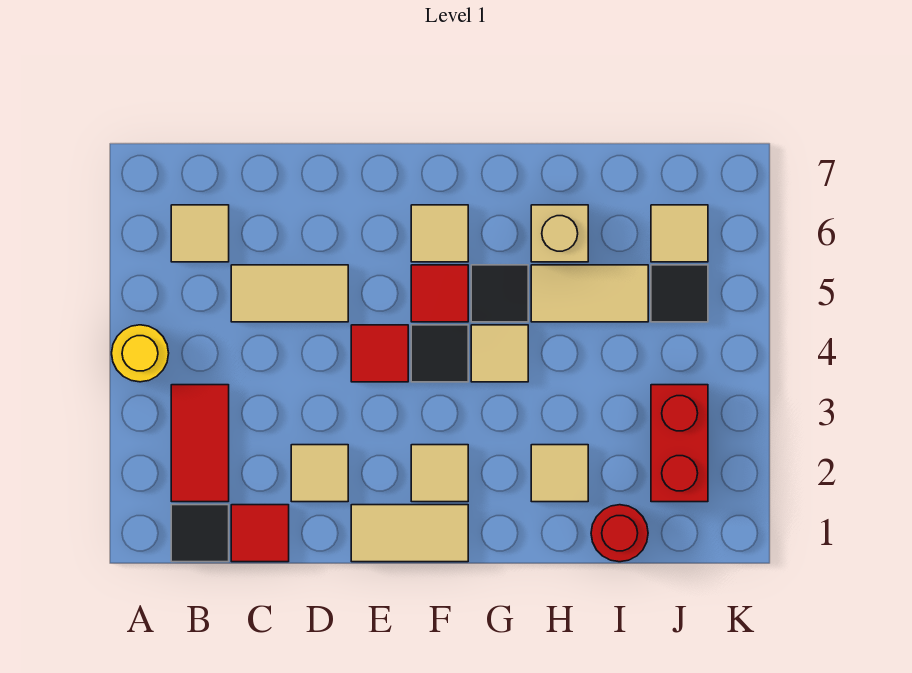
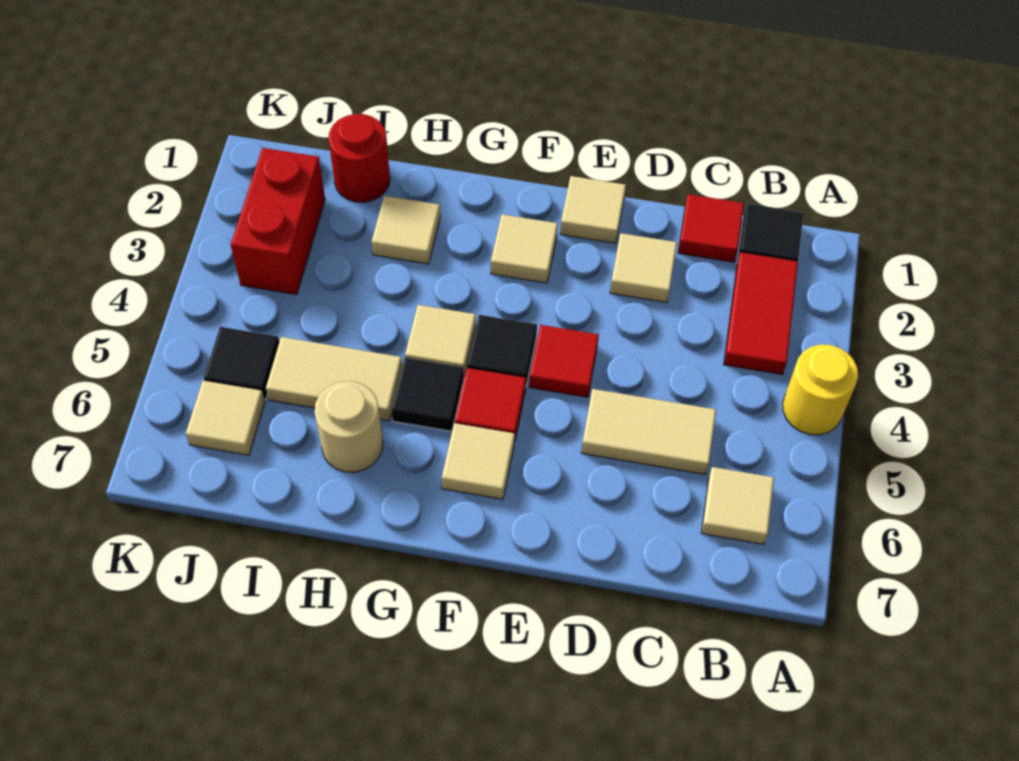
tan tile E1:F1 level 1 -> tan tile E1 level 1
tan brick H6 level 1 -> tan round brick H6 level 1

